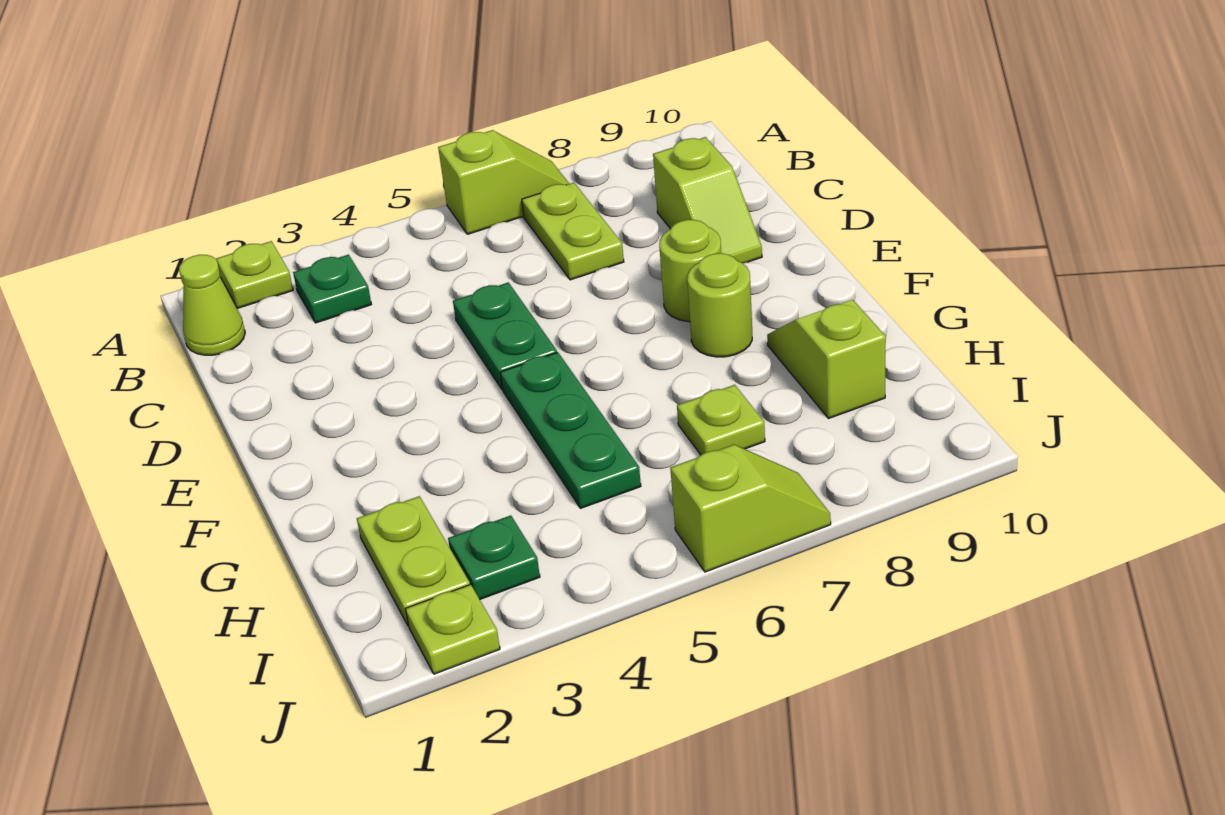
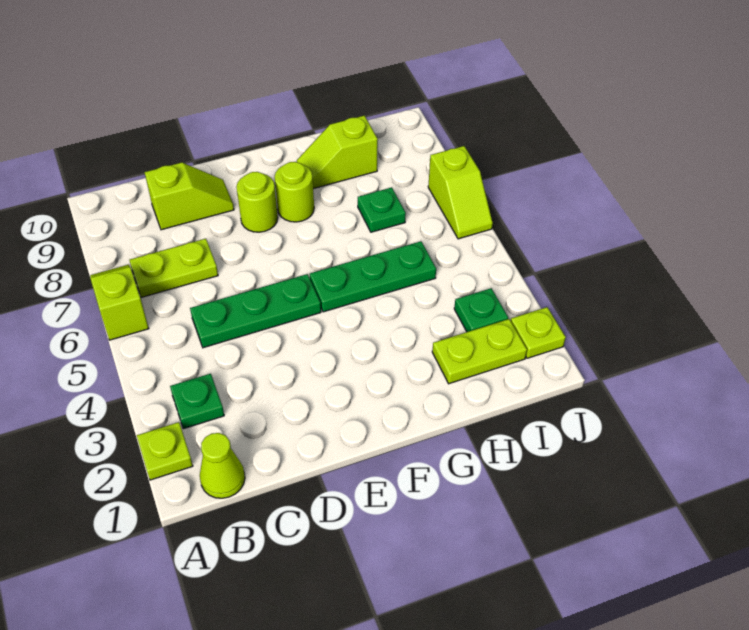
green plate D5:E5 level 1 -> green plate C5:E5 level 1
lime plate H7 level 1 -> green plate H7 level 1
lime slope J6:J7 level 1 top 6 -> lime slope J6:J7 level 1 top 7

